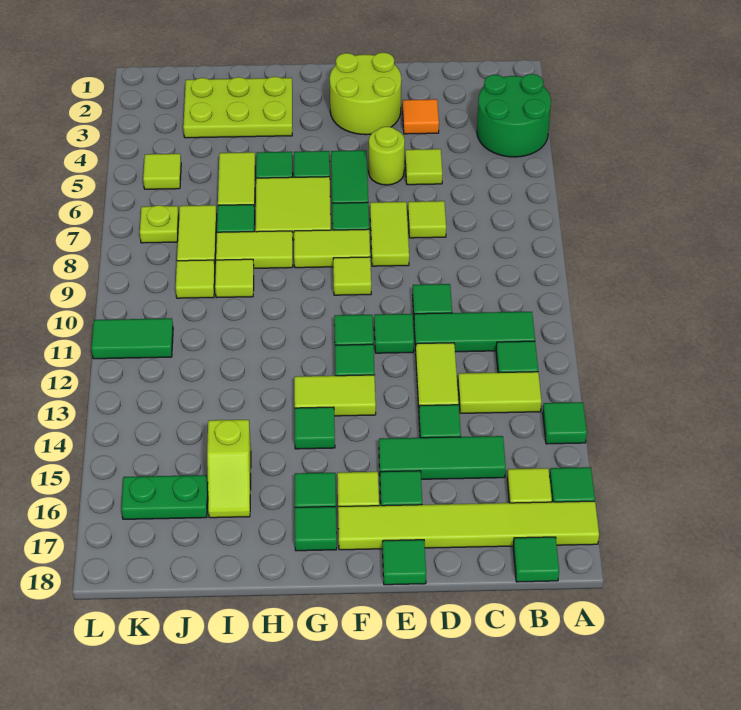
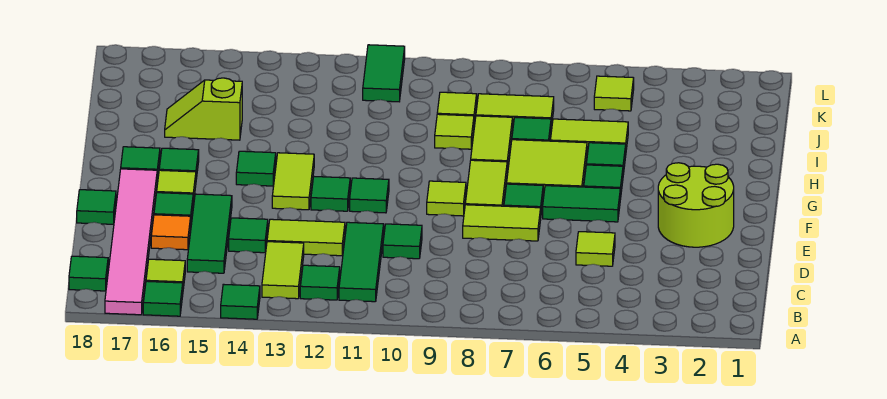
green round brick A3:B4 level 1 -> none
lime tile A17:F17 level 1 -> pink tile A17:F17 level 1
orange tile D3 level 1 -> orange tile D16 level 1
lime tile D7 level 1 -> none
lime round brick E5 level 1 -> none
green tile E11 level 1 -> none
lime plate H2:J3 level 1 -> none
green plate J16:K16 level 1 -> none
lime plate K7 level 1 -> none

